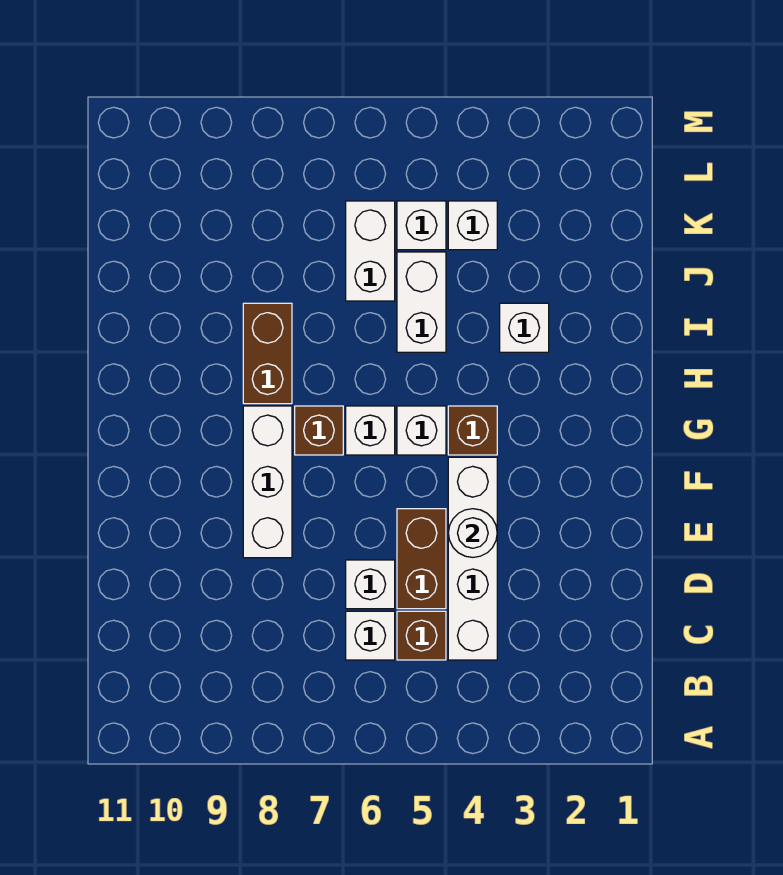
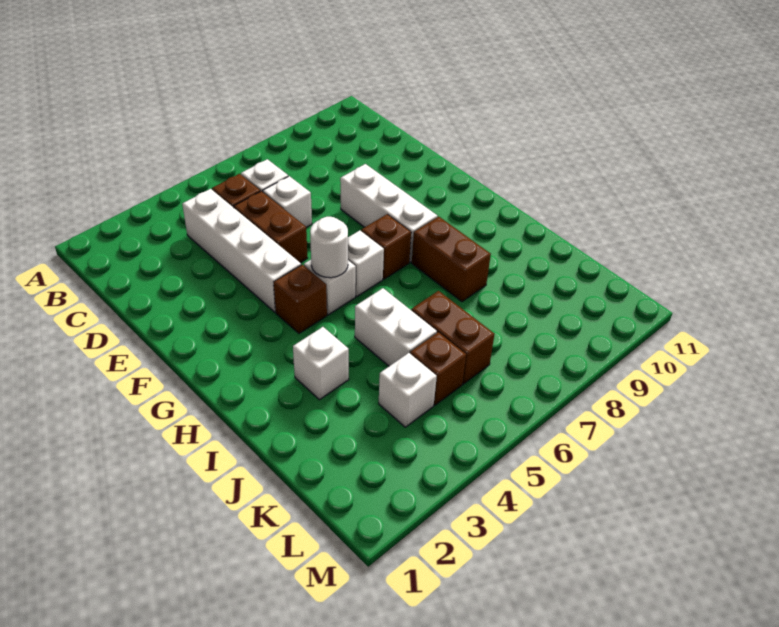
white round brick E4 level 2 -> white round brick G5 level 2
white brick J6:K6 level 1 -> brown brick J6:K6 level 1
white brick K5 level 1 -> brown brick K5 level 1

